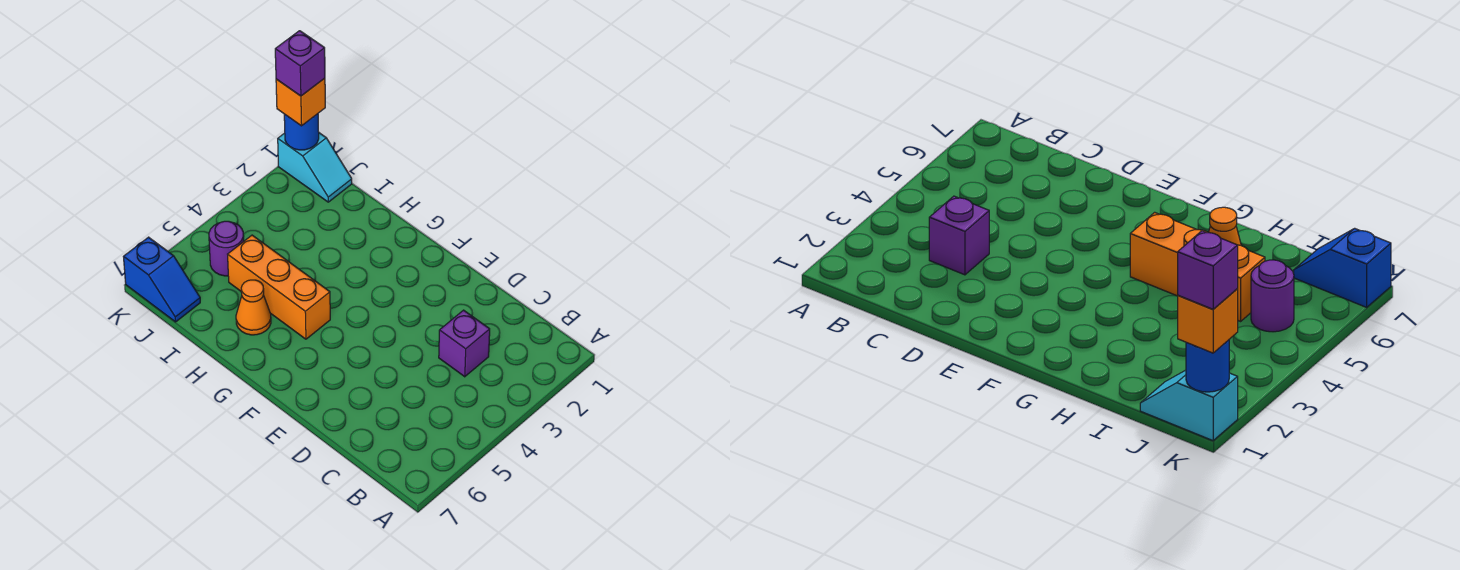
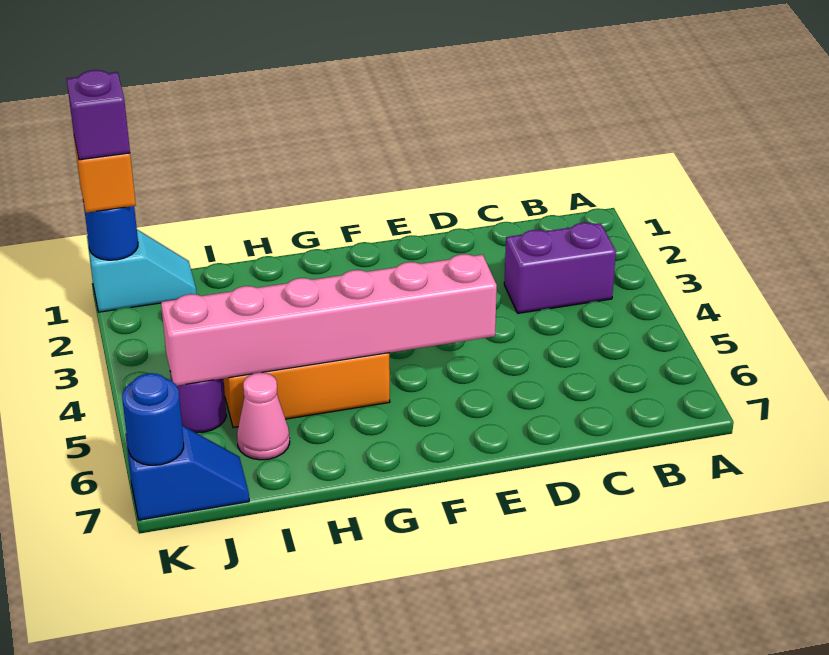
purple brick C3 level 1 -> purple brick B3:C3 level 1
none -> pink brick E5:J5 level 2
orange cone H6 level 1 -> none
none -> pink cone I6 level 1
none -> blue round brick K7 level 2

